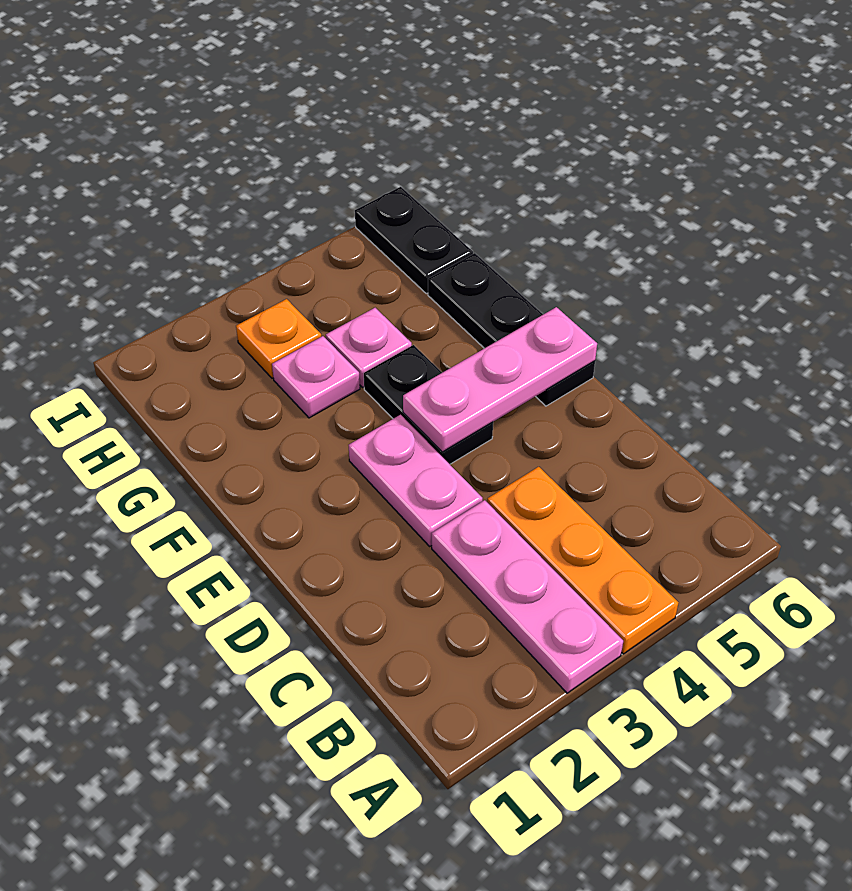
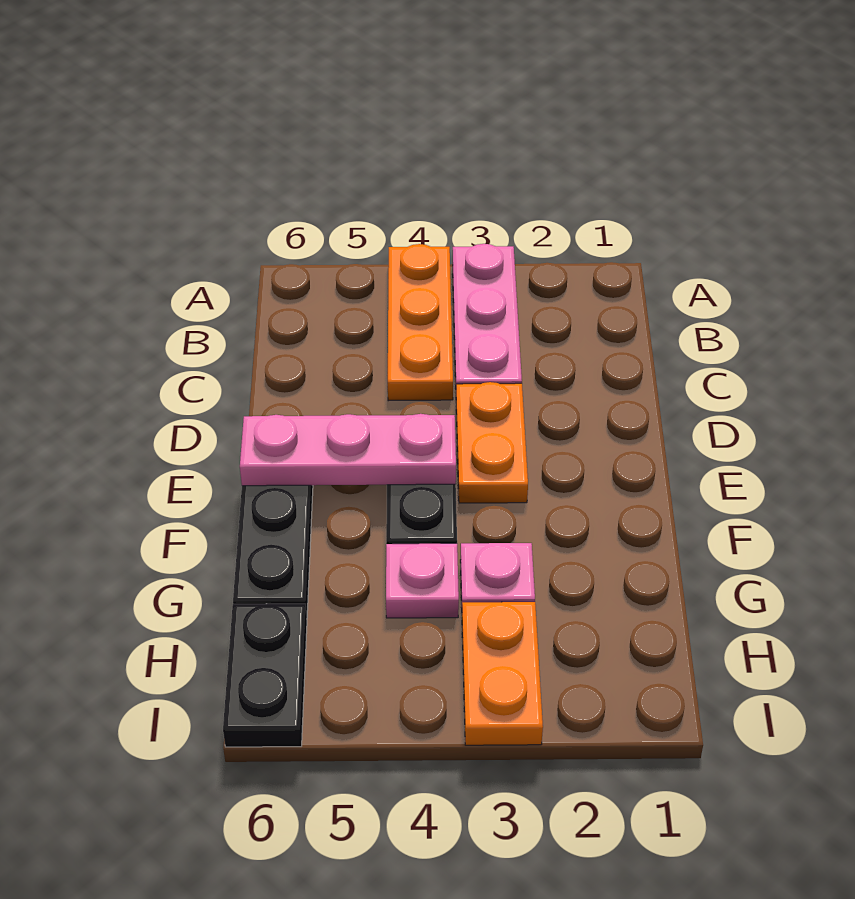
pink plate D3:E3 level 1 -> orange plate D3:E3 level 1
orange plate H3 level 1 -> orange plate H3:I3 level 1

